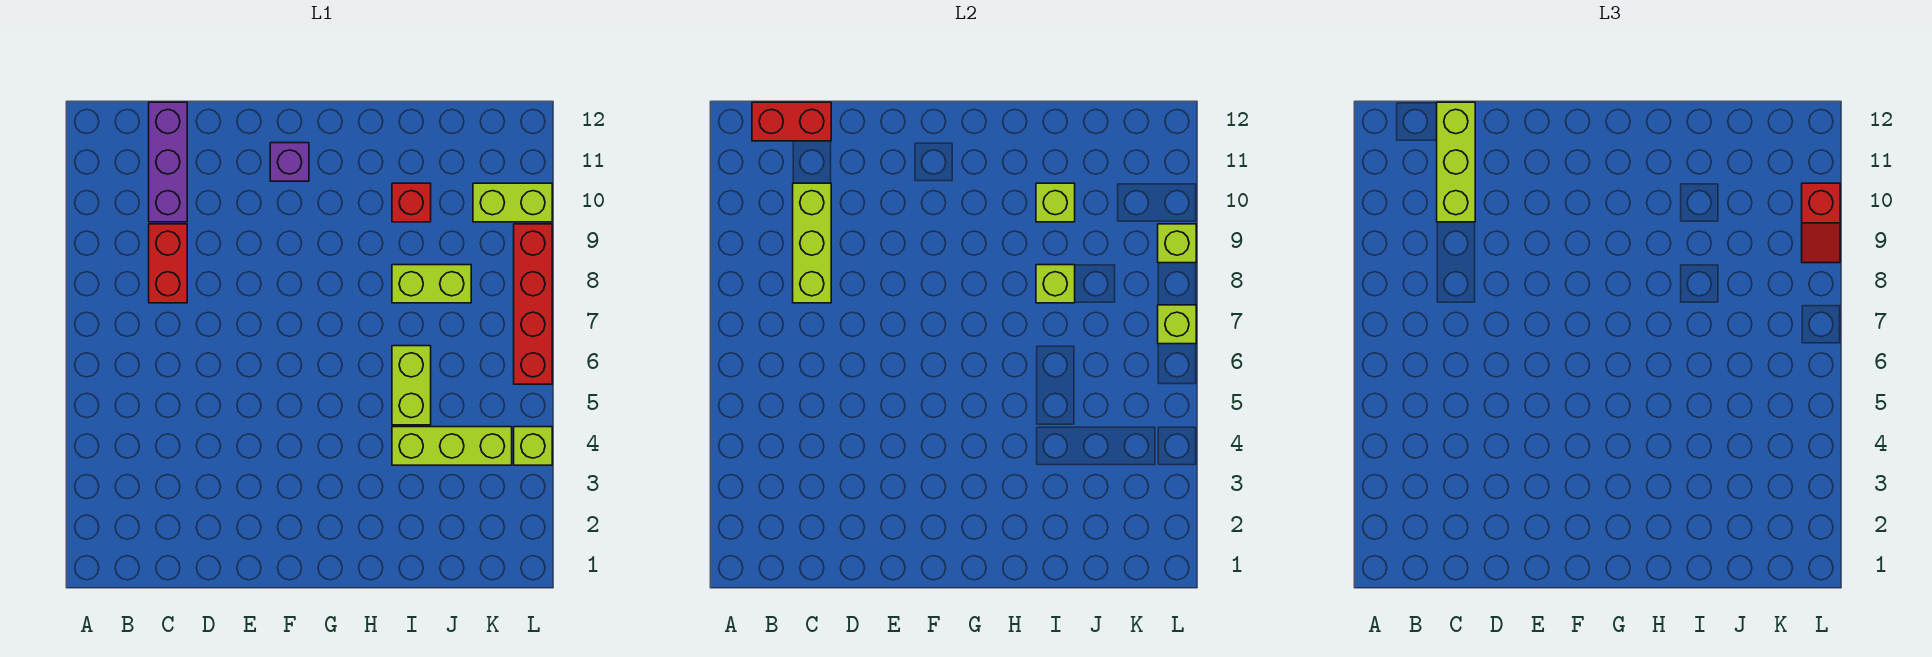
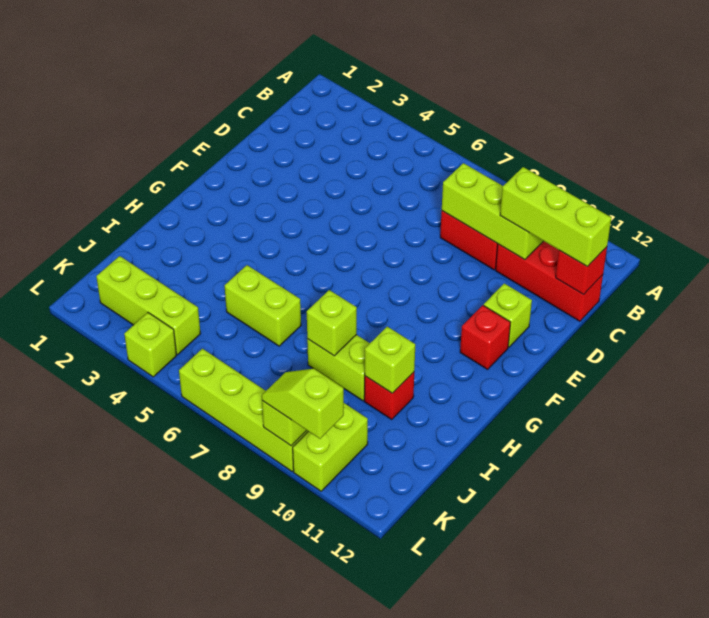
red brick B12:C12 level 2 -> red brick C12 level 2
purple brick C10:C12 level 1 -> red brick C10:C12 level 1
purple brick F11 level 1 -> red brick F11 level 1
lime brick I4:K4 level 1 -> lime brick K2:K4 level 1
lime brick I8:J8 level 1 -> lime brick I8:I9 level 1
red brick L6:L9 level 1 -> lime brick L6:L9 level 1
lime brick L7 level 2 -> lime brick E11 level 1
red slope L9:L10 level 3 top 10 -> lime slope L9:L10 level 3 top 10

